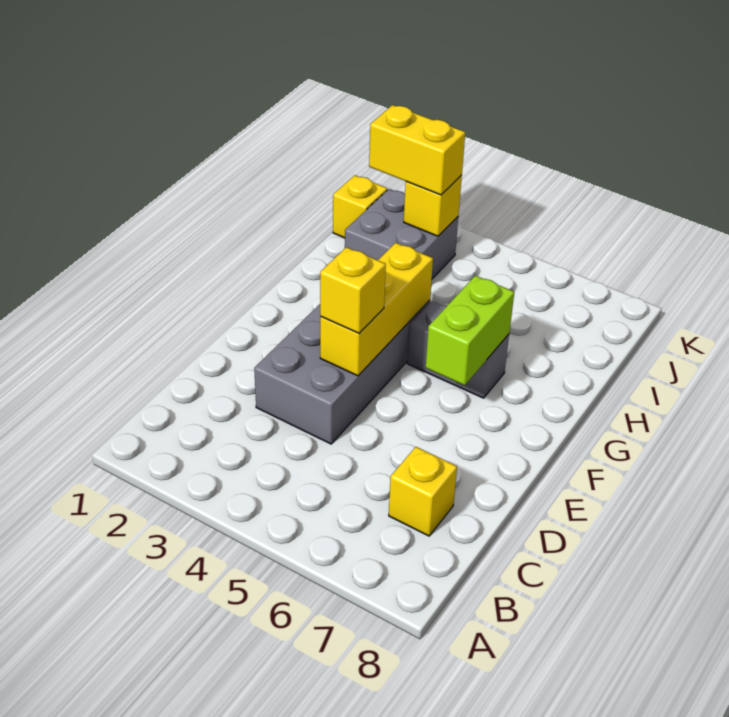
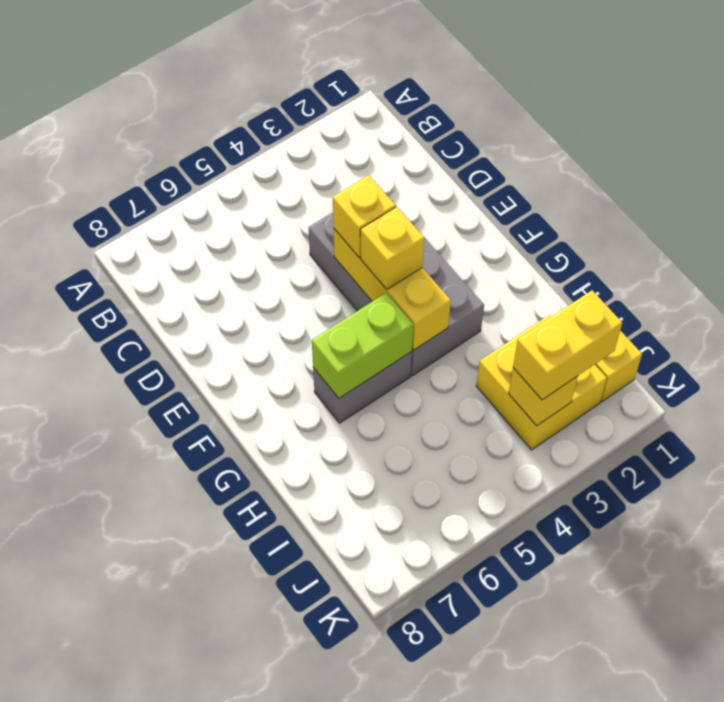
yellow brick C7 level 1 -> yellow brick F4 level 3
lime brick F6:G6 level 2 -> lime brick G5:G6 level 2
grey brick I2:J3 level 1 -> yellow brick I2:J3 level 1

